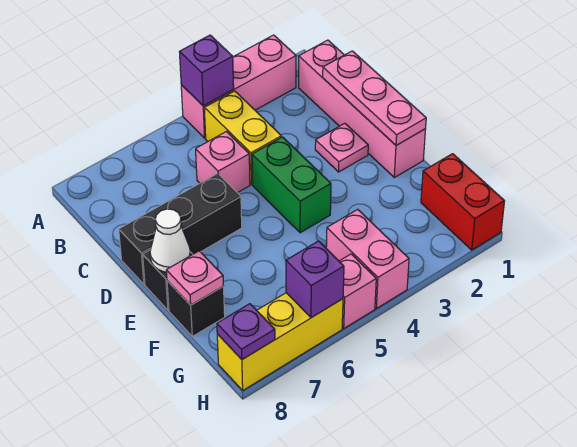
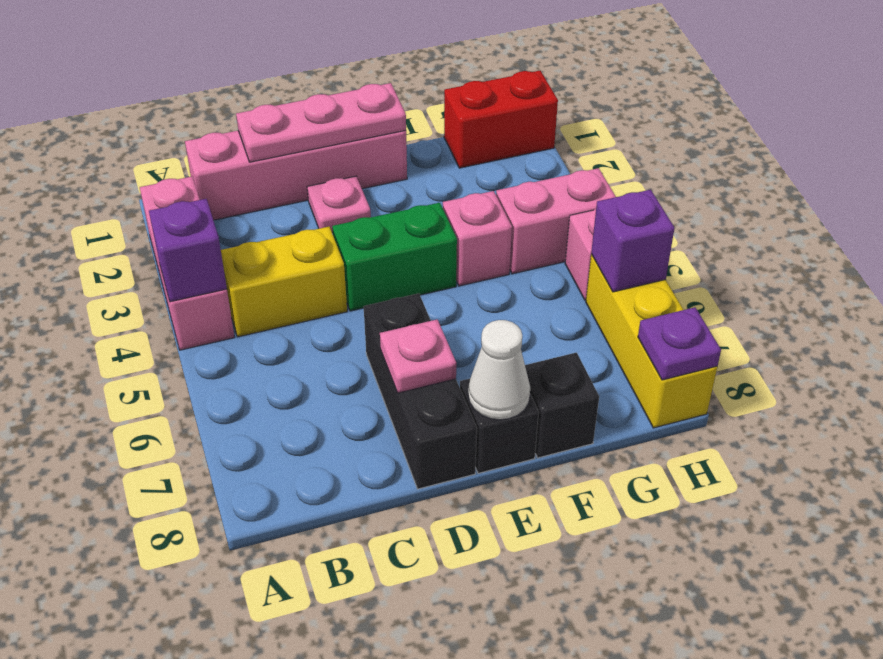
pink brick C5 level 1 -> pink brick F4 level 1
pink plate F8 level 2 -> pink plate D7 level 2

